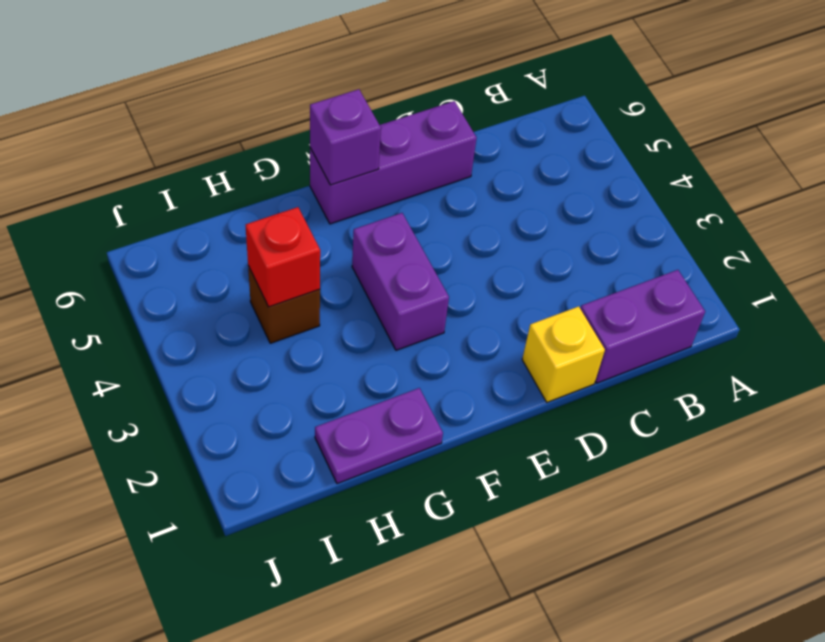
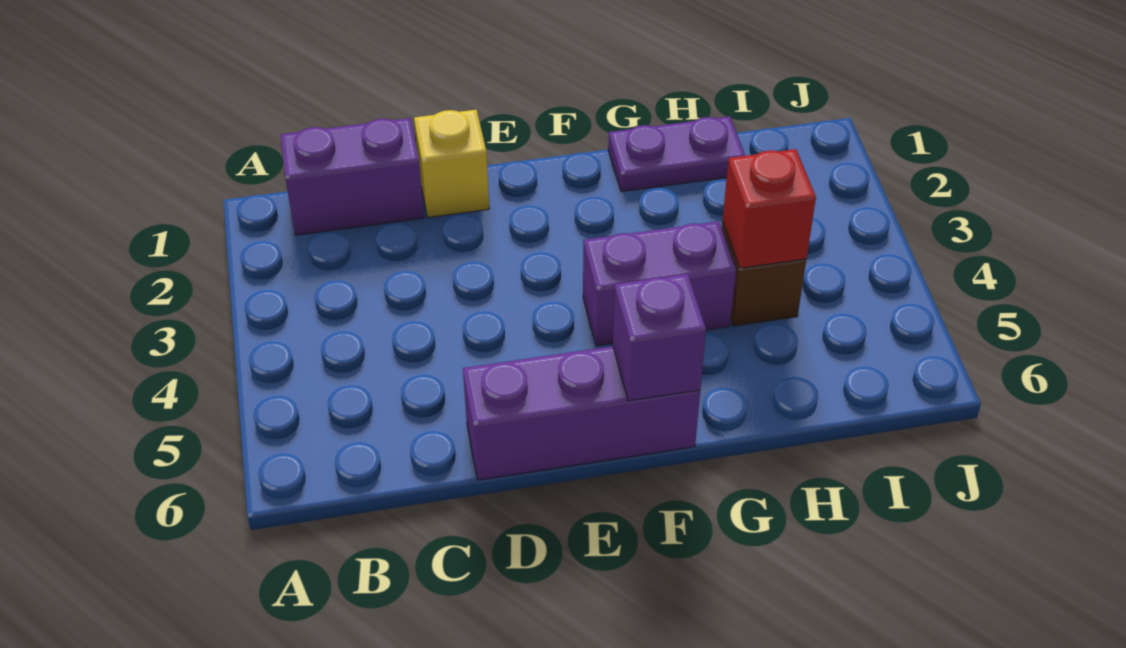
purple brick F3:F4 level 1 -> purple brick F4:G4 level 1

